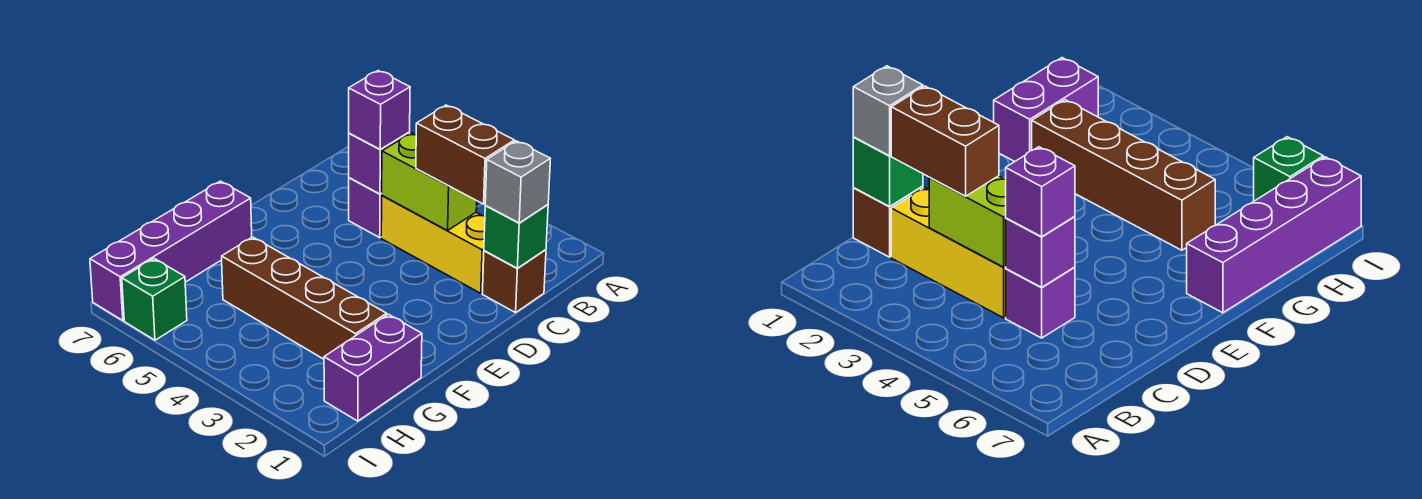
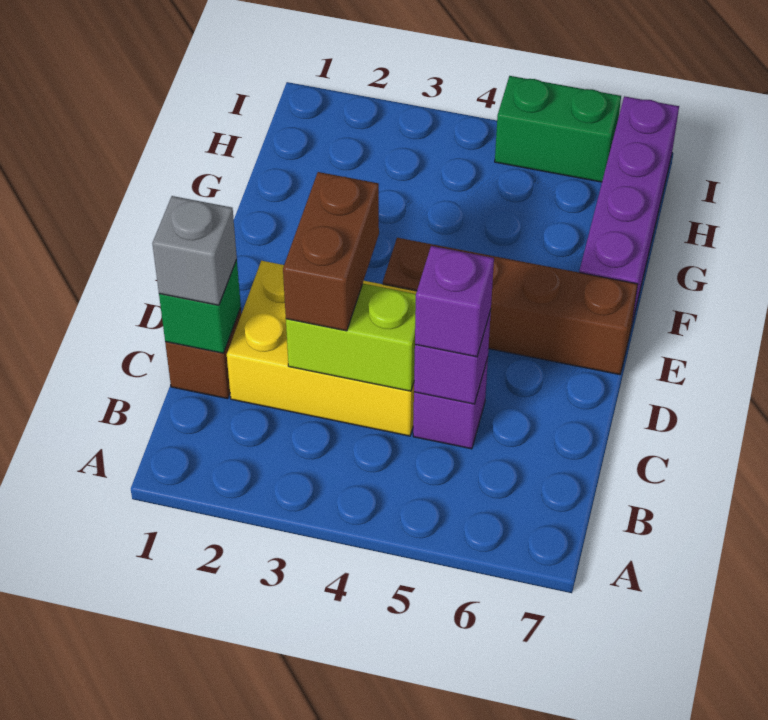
yellow brick C2:C4 level 1 -> yellow brick C2:D4 level 1
brown brick C2:C3 level 3 -> brown brick C3:D3 level 3
purple brick G1:H1 level 1 -> none
brown brick G2:G5 level 1 -> brown brick E4:E7 level 1
green brick I6 level 1 -> green brick I5:I6 level 1

